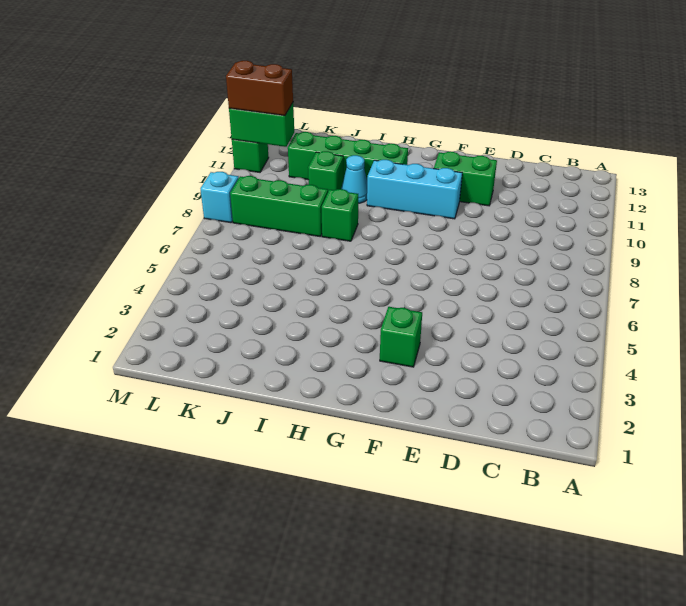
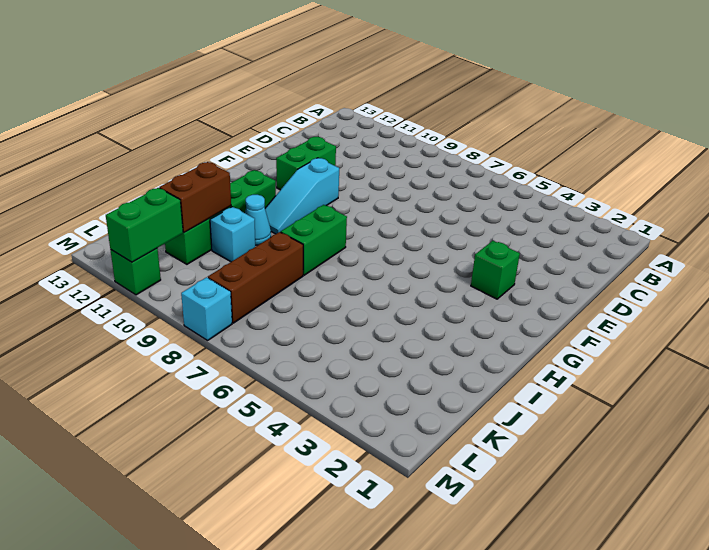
cyan brick F10:H10 level 1 -> cyan slope F10:H10 level 1 top F
green brick I8 level 1 -> green brick H8:I8 level 1
green brick J8:L8 level 1 -> brown brick J8:L8 level 1
green brick J10 level 1 -> cyan brick J10 level 1
brown brick L11:M11 level 3 -> brown brick J11:K11 level 2

